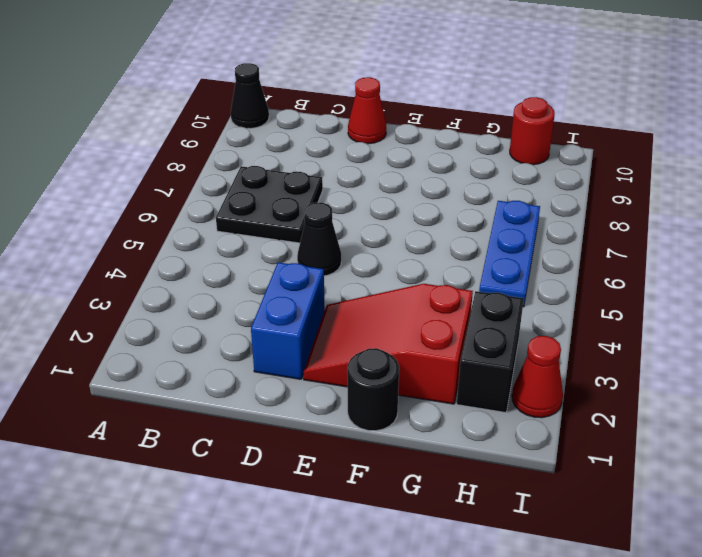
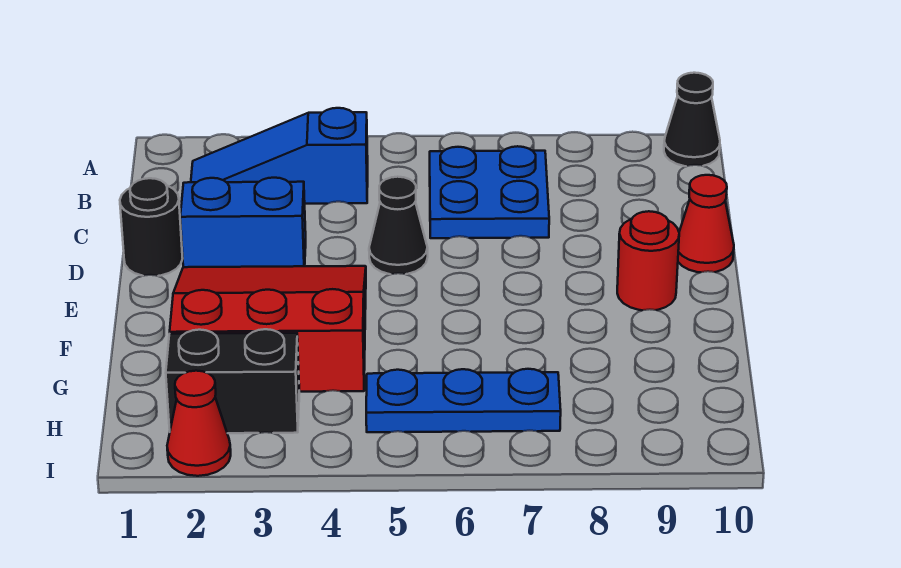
none -> blue slope B2:B4 level 1 top 4
black plate B6:C7 level 1 -> blue plate B6:C7 level 1
red slope E2:G3 level 1 top G -> red slope E2:G4 level 1 top G
black round brick F1 level 1 -> black round brick D1 level 1
red round brick H10 level 1 -> red round brick E9 level 1

